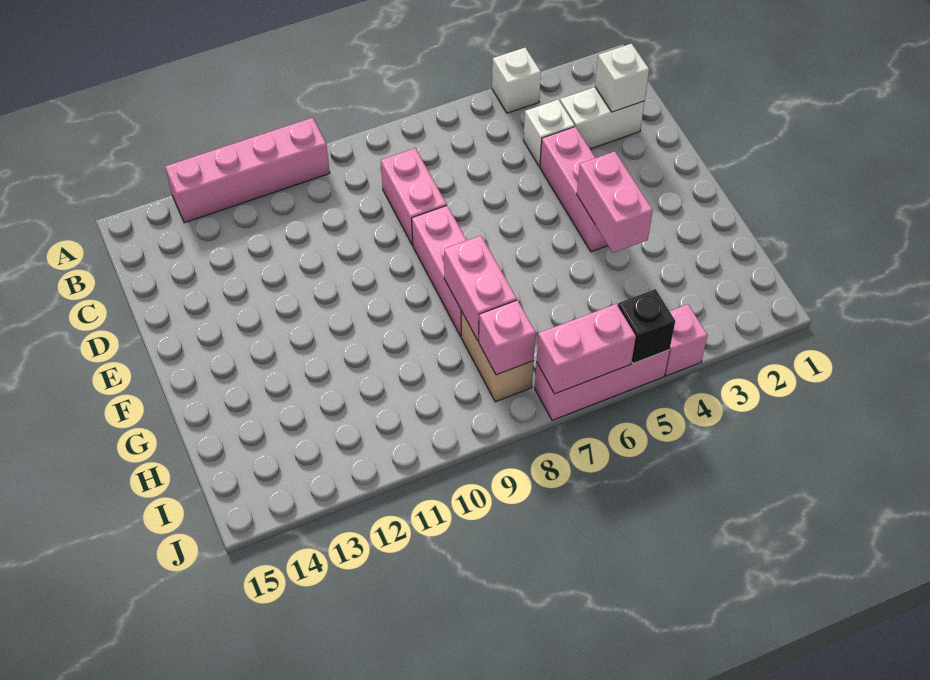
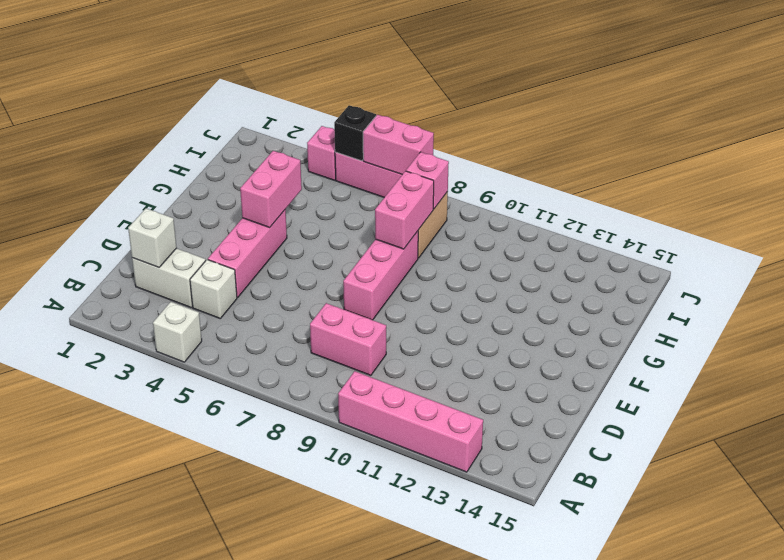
pink brick C8:D8 level 1 -> pink brick C8:C9 level 1

